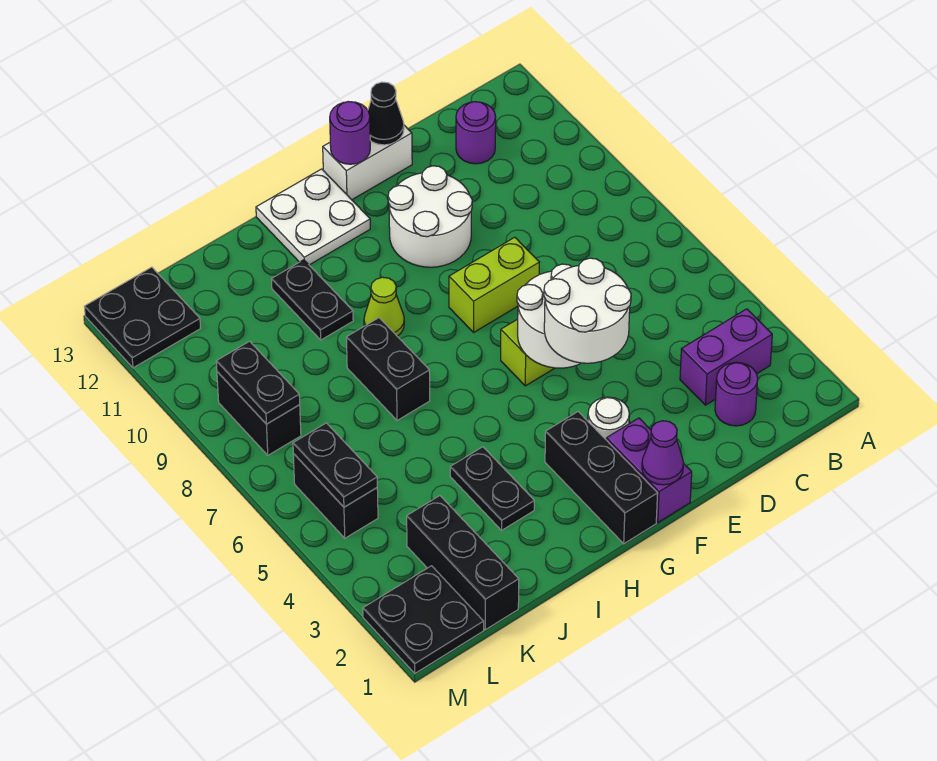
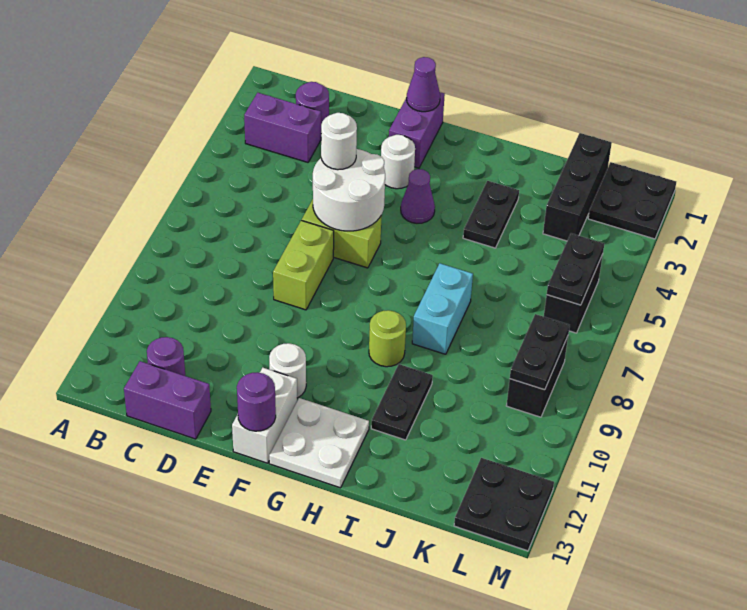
none -> purple brick C13:D13 level 1
white round brick E4:F5 level 3 -> white round brick E5 level 3
lime brick E8:F8 level 1 -> lime brick E7:E8 level 1
white round brick E10:F11 level 1 -> white round brick F11 level 1
white brick E13:F13 level 1 -> white brick F12:F13 level 1
black cone E13 level 2 -> none
black brick G1:G3 level 1 -> none
none -> purple cone G4 level 1
lime cone H9 level 1 -> lime round brick H9 level 1
black brick I7:I8 level 1 -> cyan brick I7:I8 level 1

